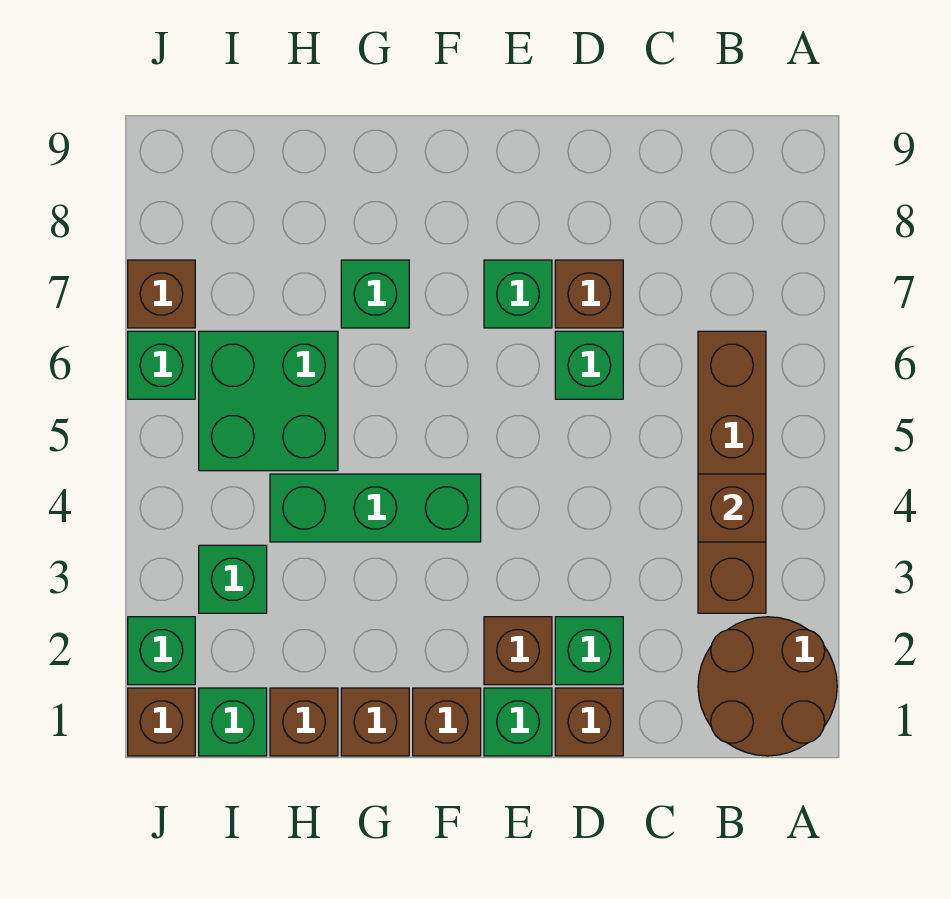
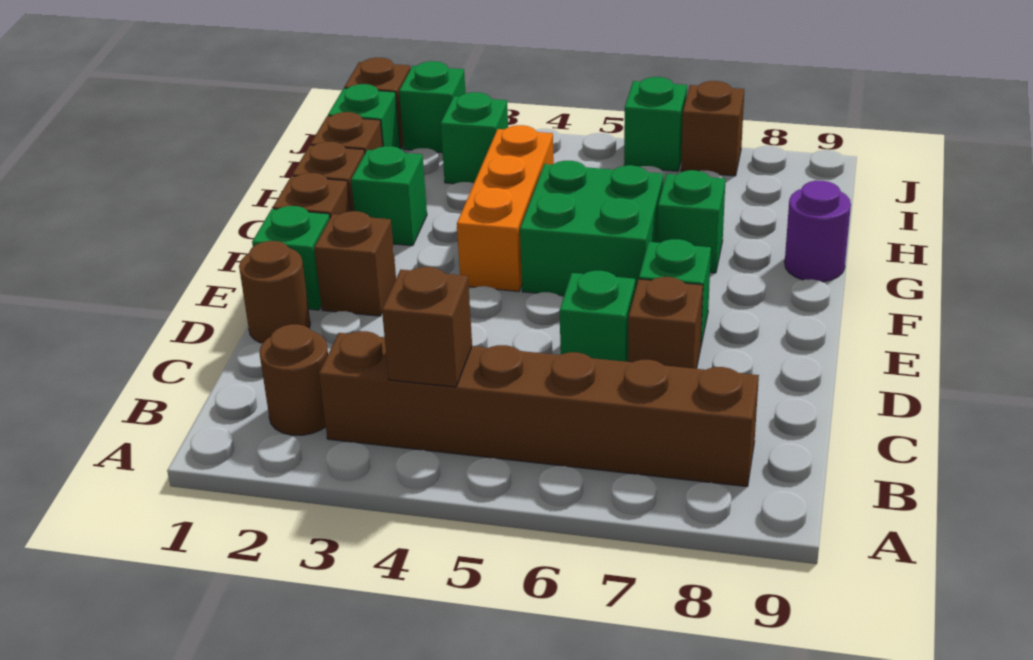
brown round brick A1:B2 level 1 -> brown round brick B2 level 1
brown brick B3:B6 level 1 -> brown brick B3:B8 level 1
brown brick D1 level 1 -> brown round brick D1 level 1
green brick D2 level 1 -> green brick G2 level 1
green brick F4:H4 level 1 -> orange brick F4:H4 level 1
none -> purple round brick G9 level 1
green brick H5:I6 level 1 -> green brick F5:G6 level 1

